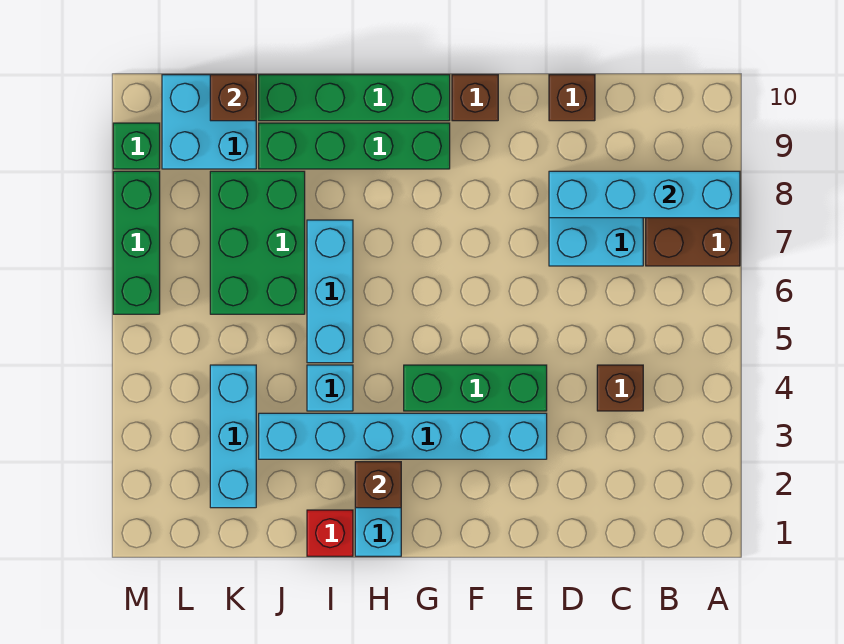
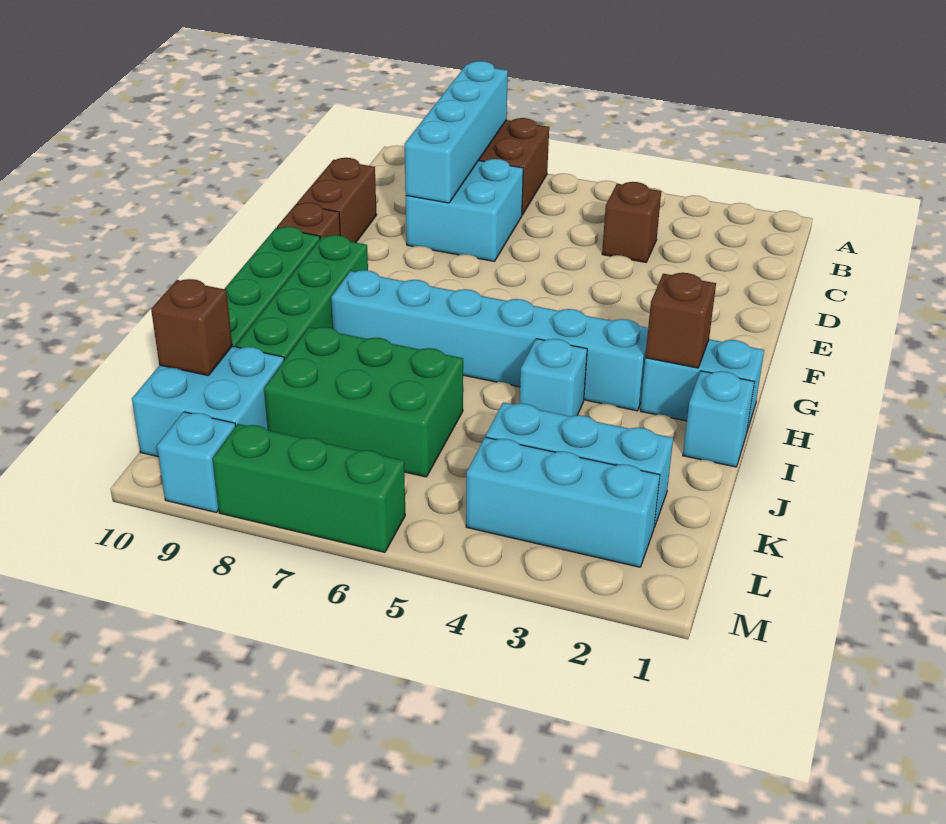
brown brick D10 level 1 -> brown brick D10:E10 level 1
cyan brick E3:J3 level 1 -> cyan brick H3:H8 level 1
green brick E4:G4 level 1 -> none
red brick I1 level 1 -> cyan brick I1 level 1
cyan brick I5:I7 level 1 -> cyan brick L2:L4 level 1
green brick M9 level 1 -> cyan brick M9 level 1

